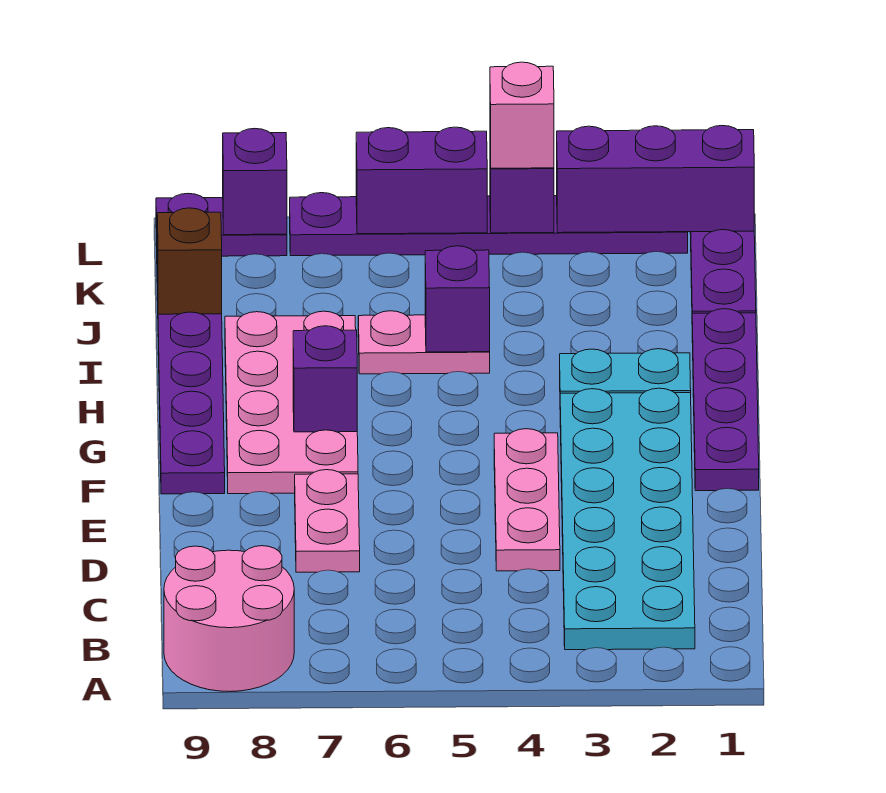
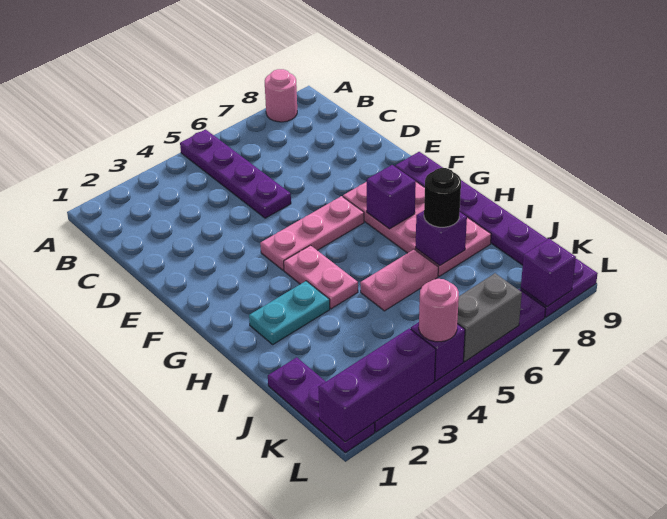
pink round brick A8:B9 level 1 -> pink round brick A8 level 1
cyan plate B2:G3 level 1 -> none
pink plate D4:F4 level 1 -> pink plate F4:F6 level 1
pink plate D7:E7 level 1 -> pink plate G4:H4 level 1
purple plate F1:I1 level 1 -> purple plate A5:D5 level 1
purple brick I5 level 2 -> purple brick I7 level 2
none -> black round brick I7 level 3
brown brick J9 level 2 -> none
pink brick L4 level 3 -> pink round brick L4 level 3
purple brick L5:L6 level 2 -> grey brick L5:L6 level 2

